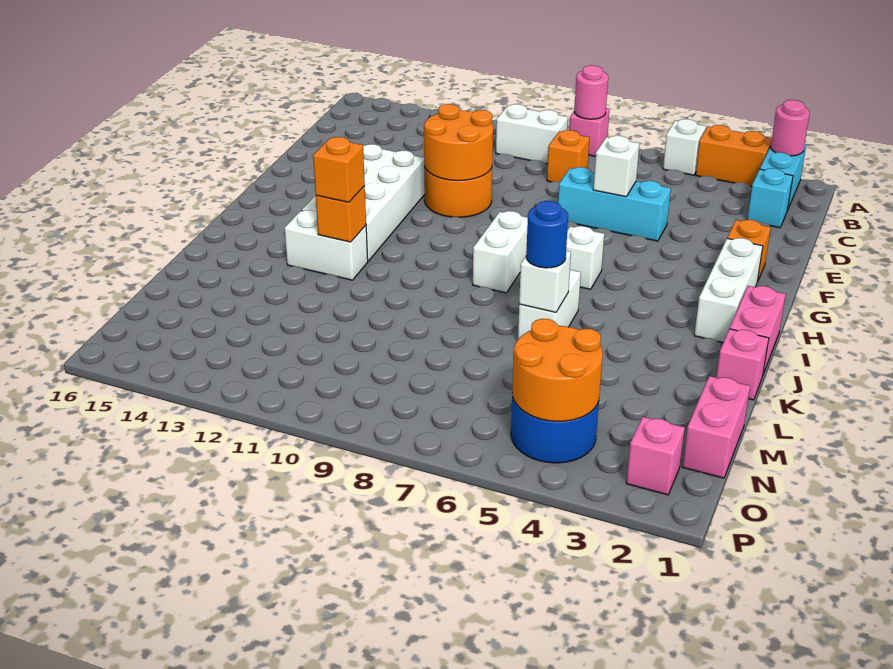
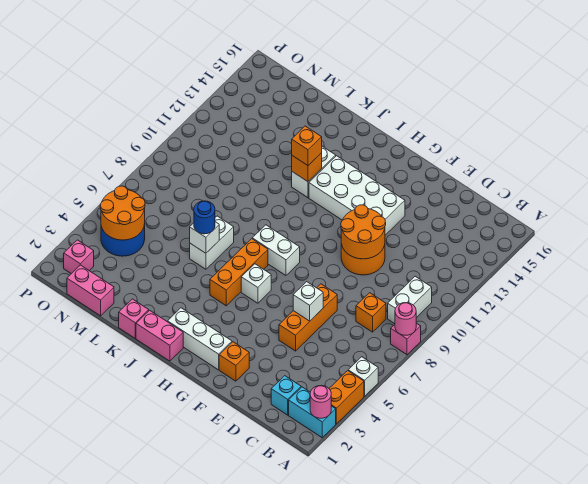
cyan brick E5:E7 level 1 -> orange brick E5:E7 level 1
none -> orange brick I5:I7 level 1
white brick J6:K6 level 1 -> white brick K6:K7 level 1

